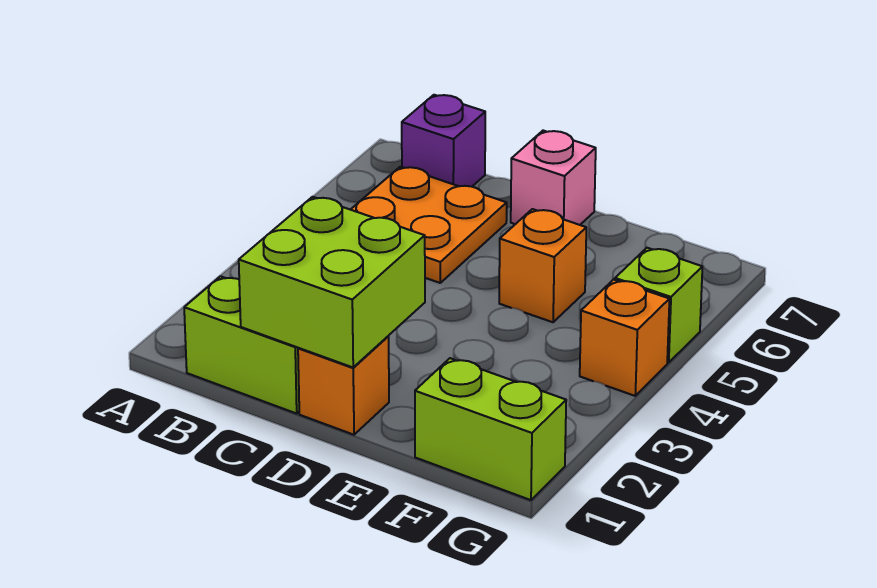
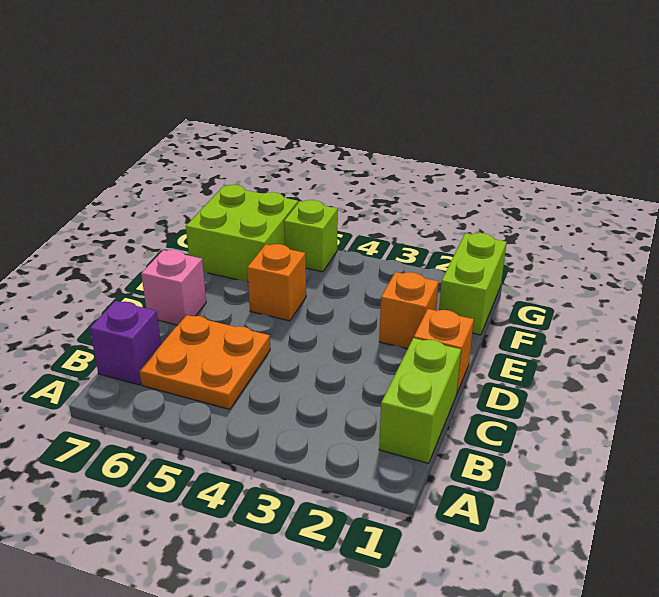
lime brick C1:D2 level 2 -> lime brick F6:G7 level 1
orange brick G4 level 1 -> orange brick E2 level 1

